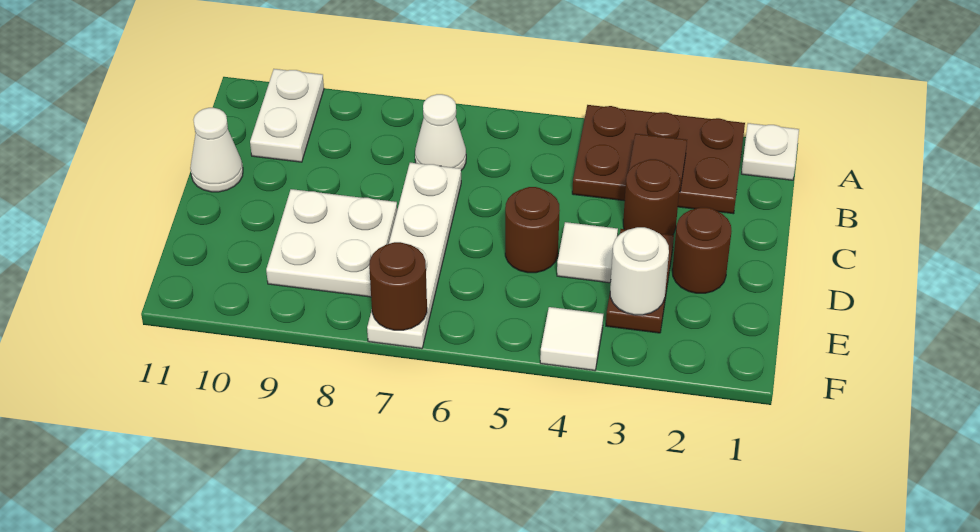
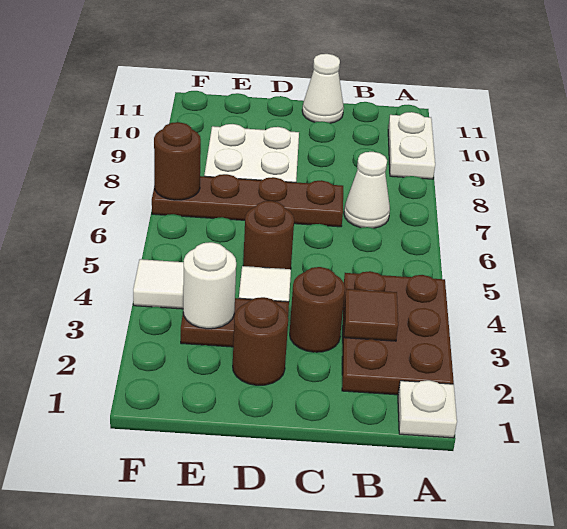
white plate A10:B10 level 1 -> white plate A9:A10 level 1
white plate C7:F7 level 1 -> brown plate C7:F7 level 1

